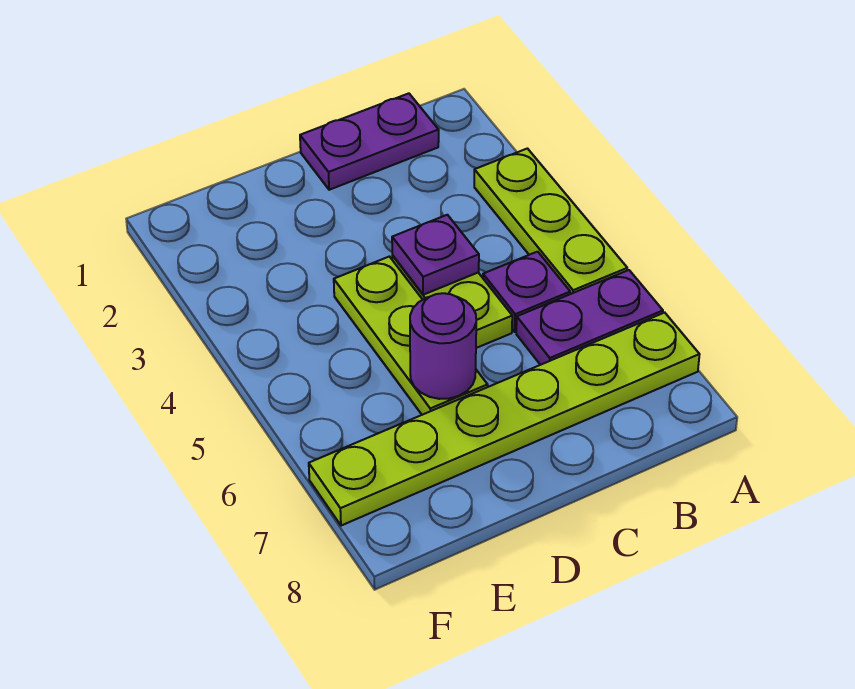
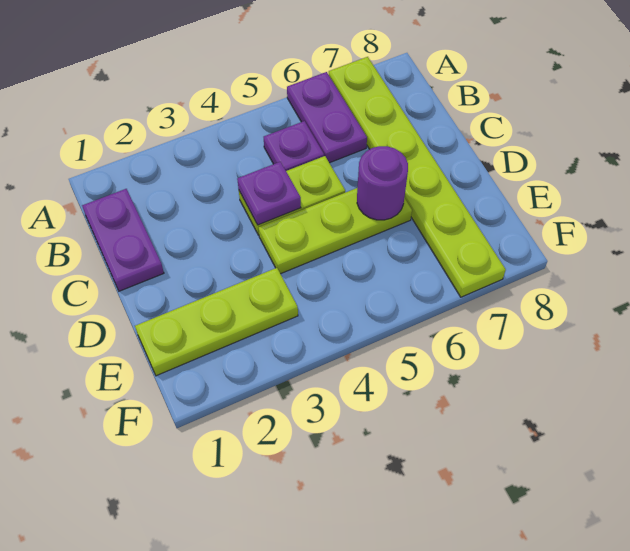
lime plate A3:A5 level 1 -> lime plate E1:E3 level 1

